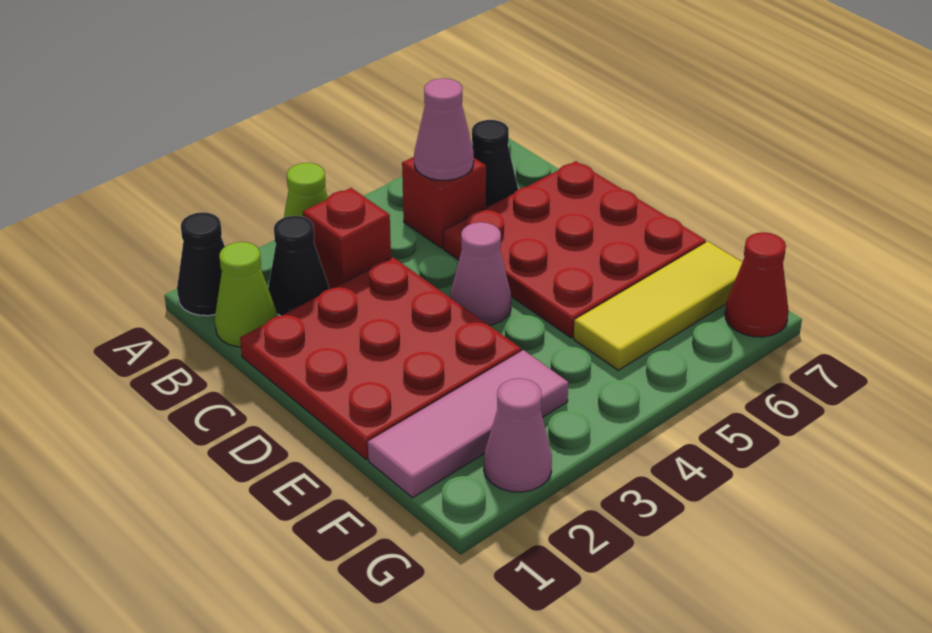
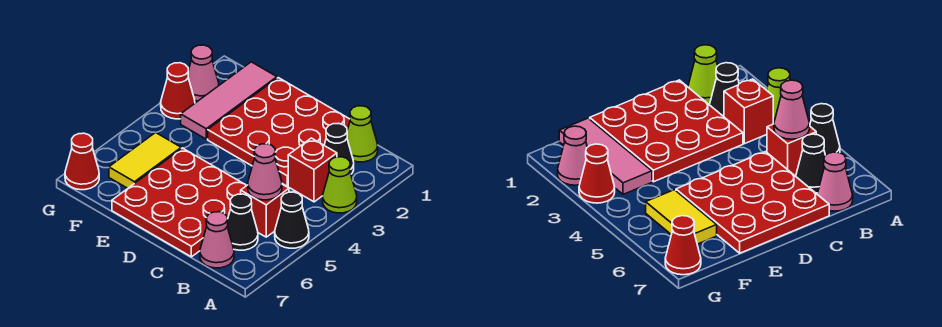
black cone A1 level 1 -> black cone A5 level 1
pink cone D4 level 1 -> pink cone B7 level 1
yellow tile F5:F7 level 1 -> yellow tile F5:F6 level 1
none -> red cone G3 level 1

